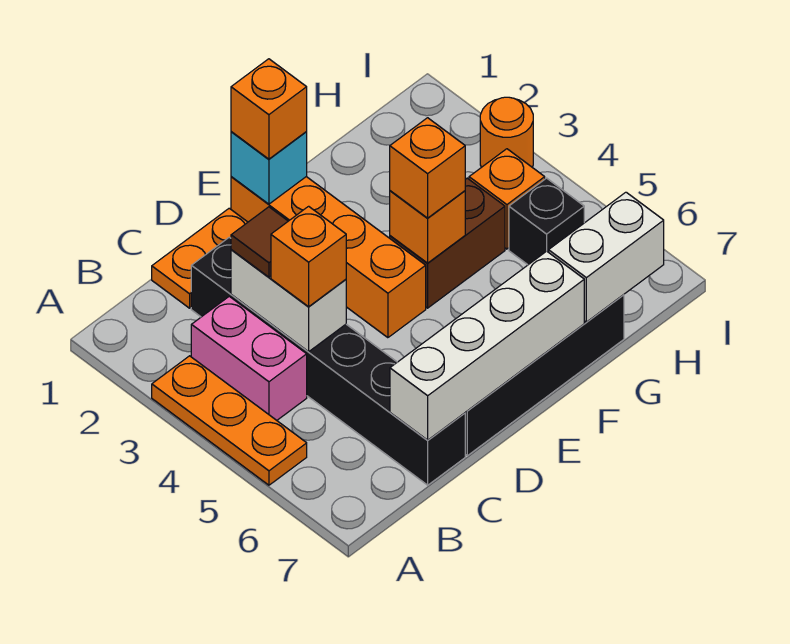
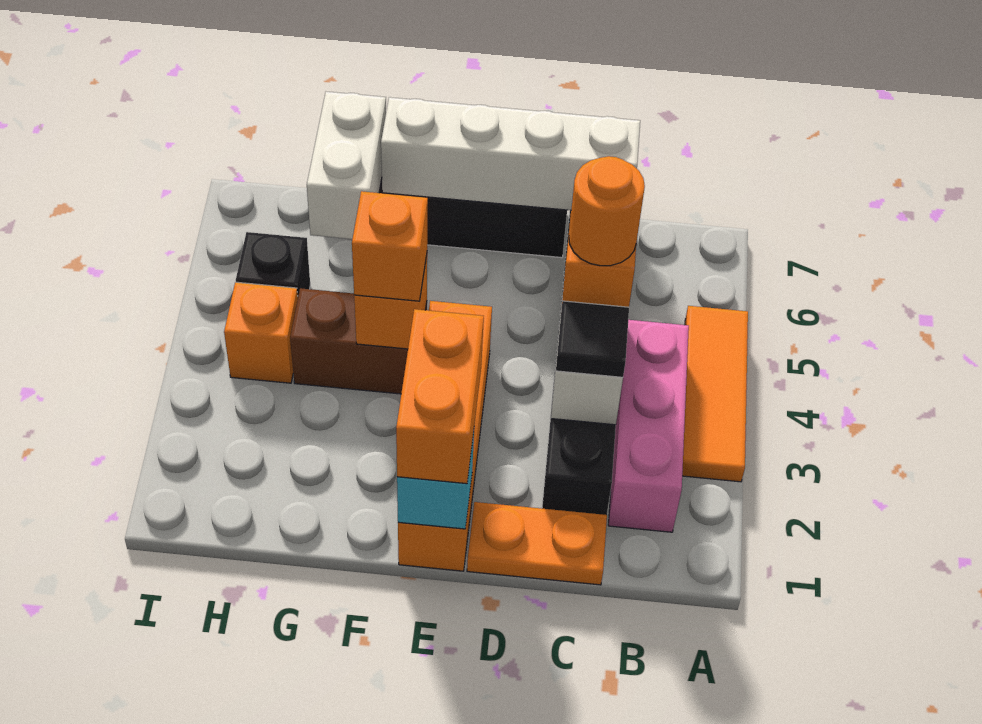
orange plate A3:A5 level 1 -> orange tile A3:A5 level 1
pink brick B3:B4 level 1 -> pink brick B2:B4 level 1
brown tile C3 level 3 -> black tile C3 level 3
orange brick E1 level 3 -> orange brick E1:E2 level 3
white brick G7:H7 level 2 -> white brick G6:G7 level 2
orange round brick I3 level 1 -> orange round brick C4 level 4

